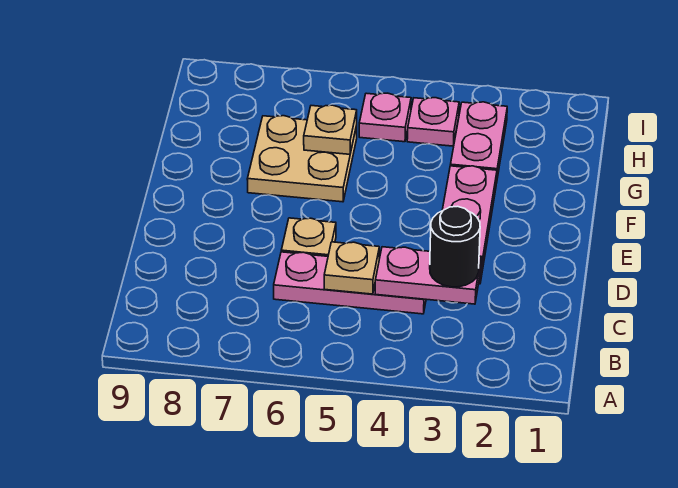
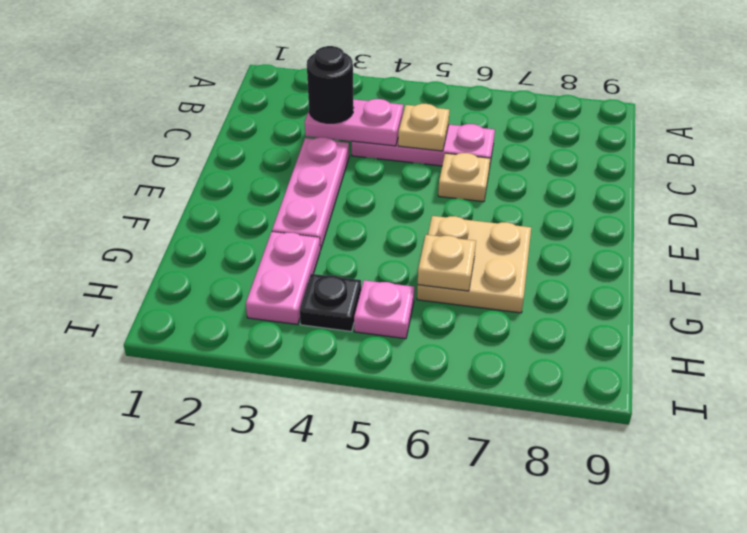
pink plate H4 level 1 -> black plate H4 level 1

